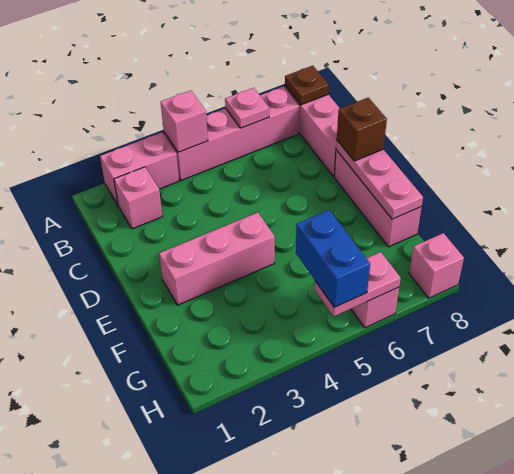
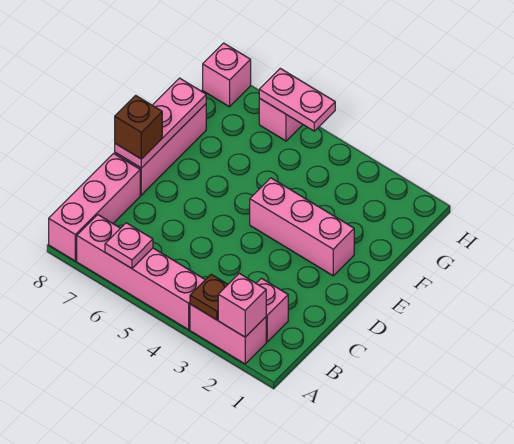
pink brick A4 level 2 -> pink brick A2 level 2
brown plate A8 level 2 -> brown plate A3 level 2
blue brick G5:H5 level 3 -> none

